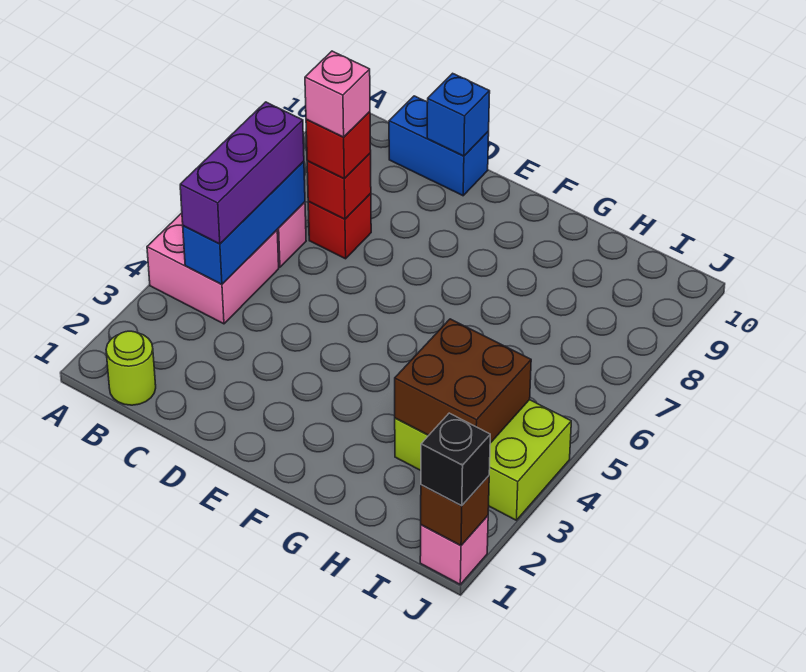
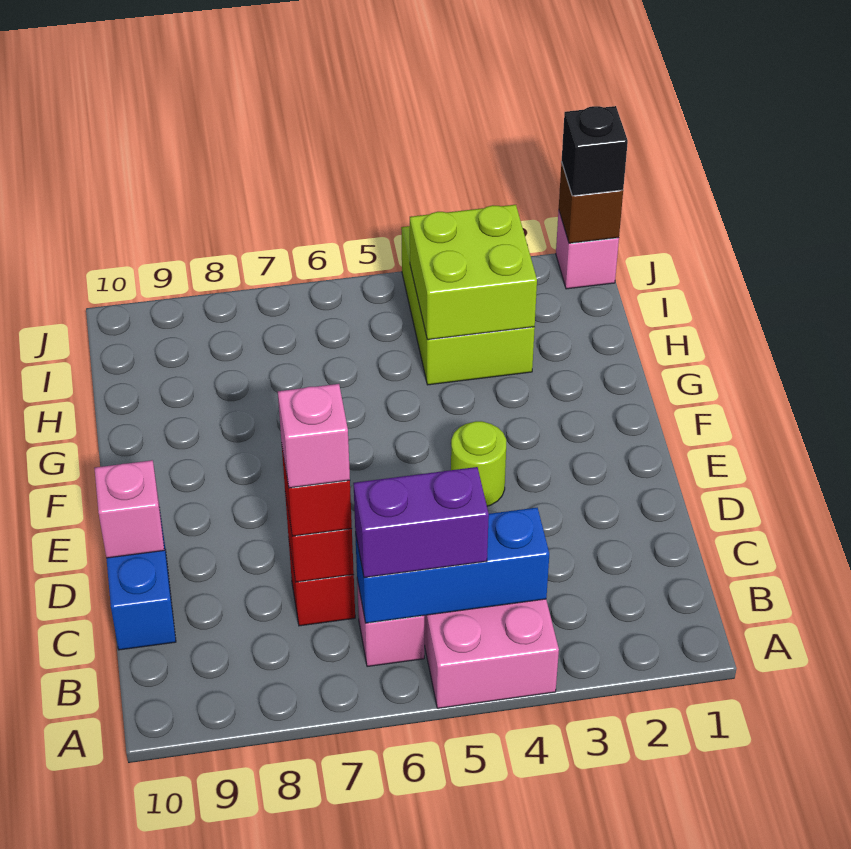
lime round brick B1 level 1 -> lime round brick E4 level 1
purple brick B4:B6 level 3 -> purple brick B5:B6 level 3
blue brick D10 level 2 -> pink brick D10 level 2
brown brick H3:I4 level 2 -> lime brick H3:I4 level 2

